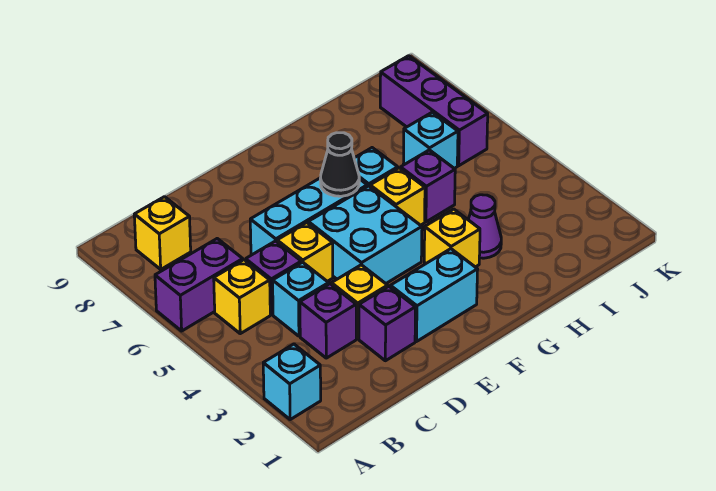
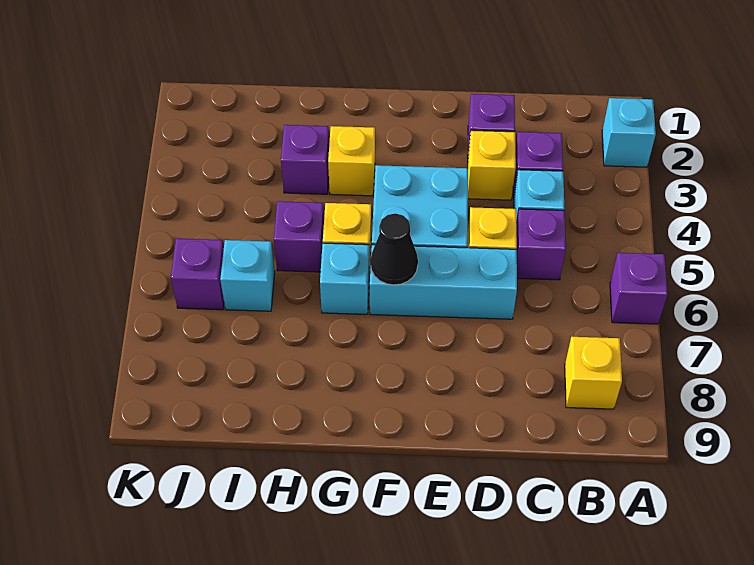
purple brick A6:B6 level 1 -> purple brick A6 level 1
yellow brick B5 level 1 -> none
cyan brick E2:F2 level 1 -> none
purple cone H3 level 1 -> purple brick H3 level 1
purple brick J6:J8 level 1 -> purple brick J6 level 1

